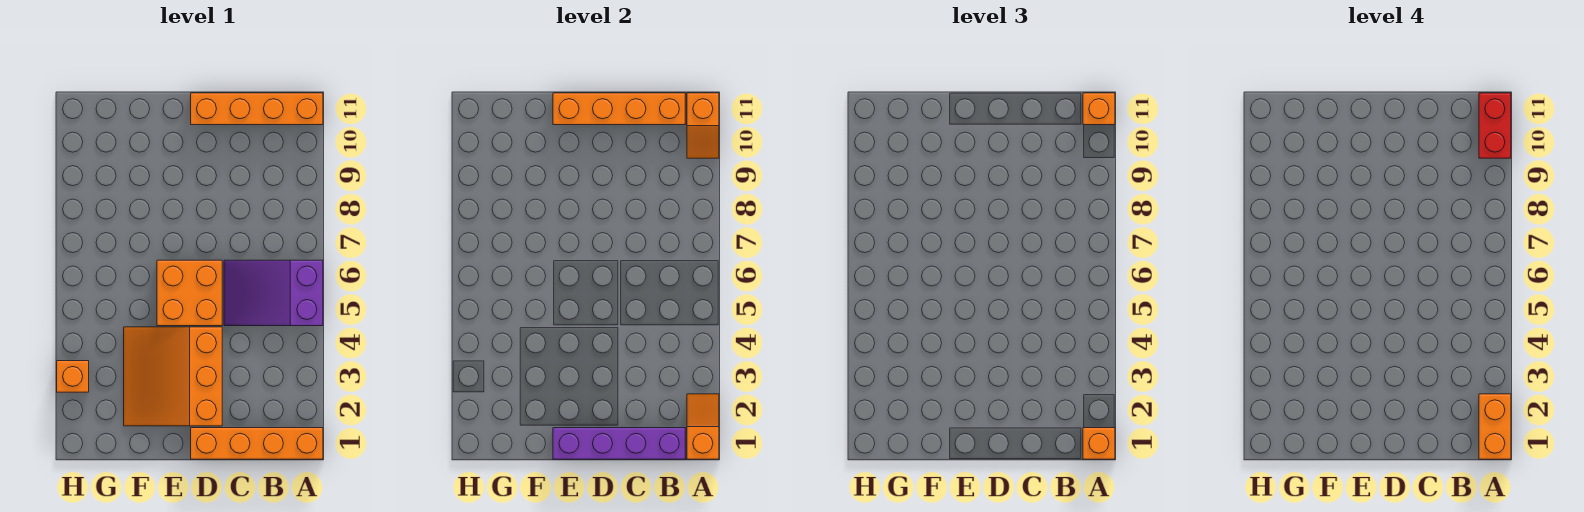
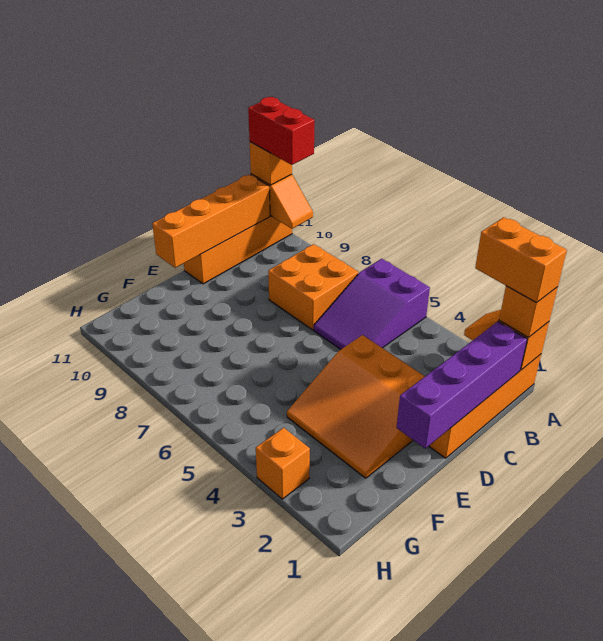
orange brick D5:E6 level 1 -> orange brick B7:C8 level 1

